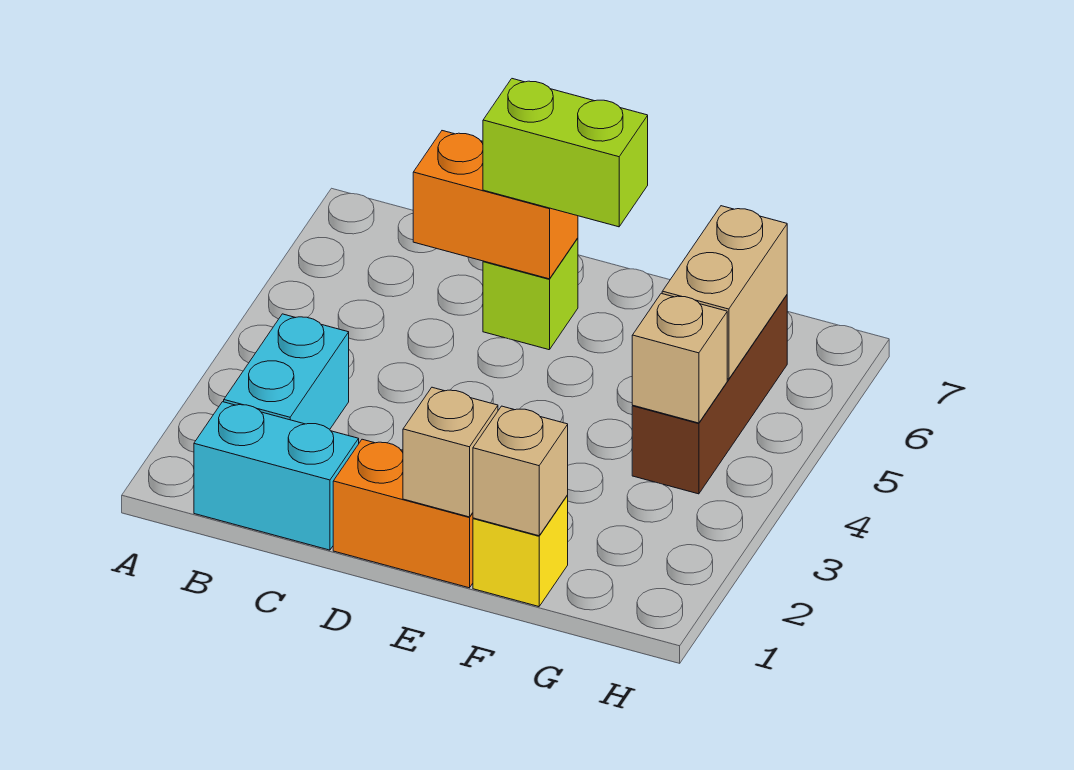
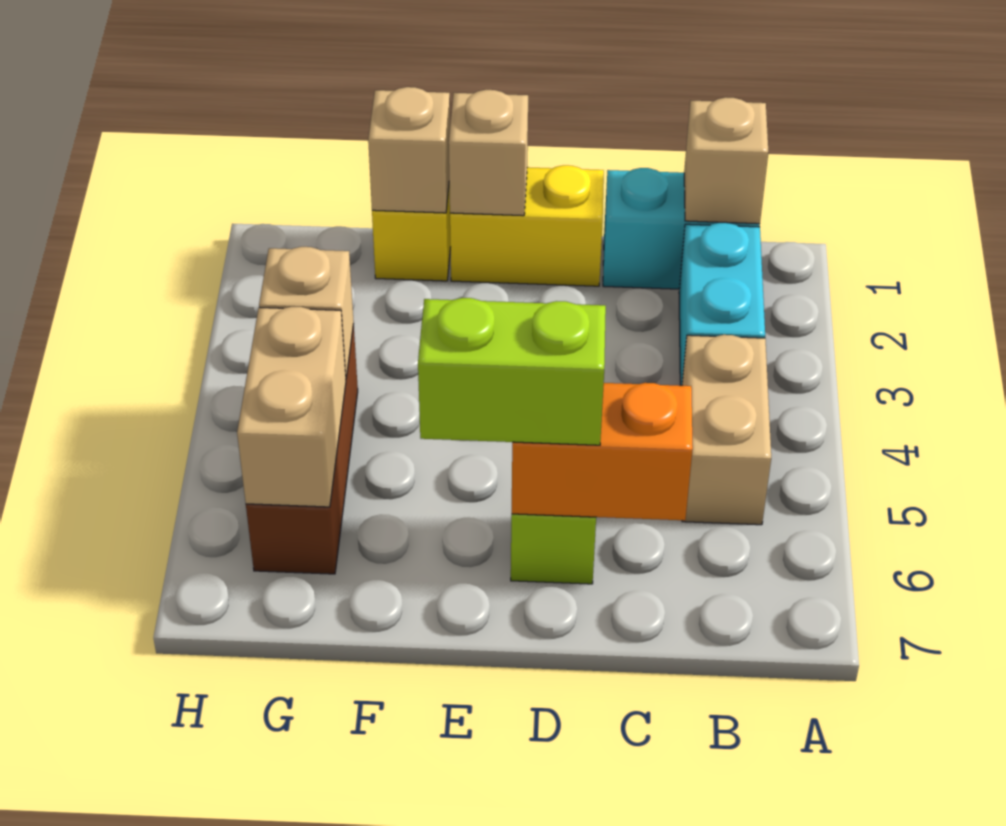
none -> tan brick B1 level 2
none -> tan brick B4:B5 level 1
orange brick D1:E1 level 1 -> yellow brick D1:E1 level 1

